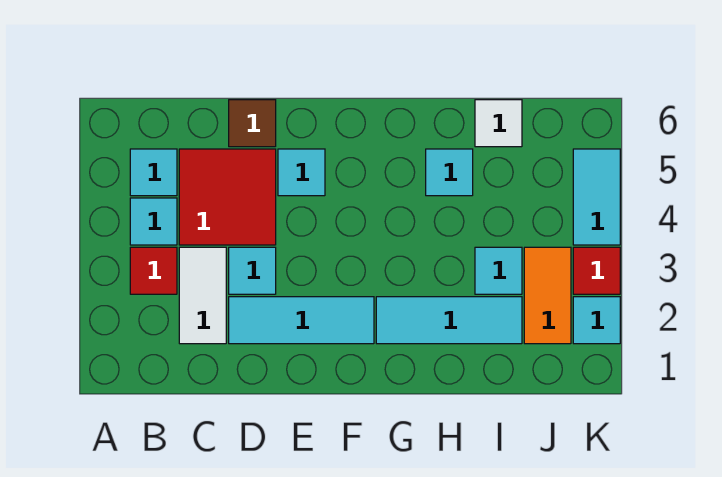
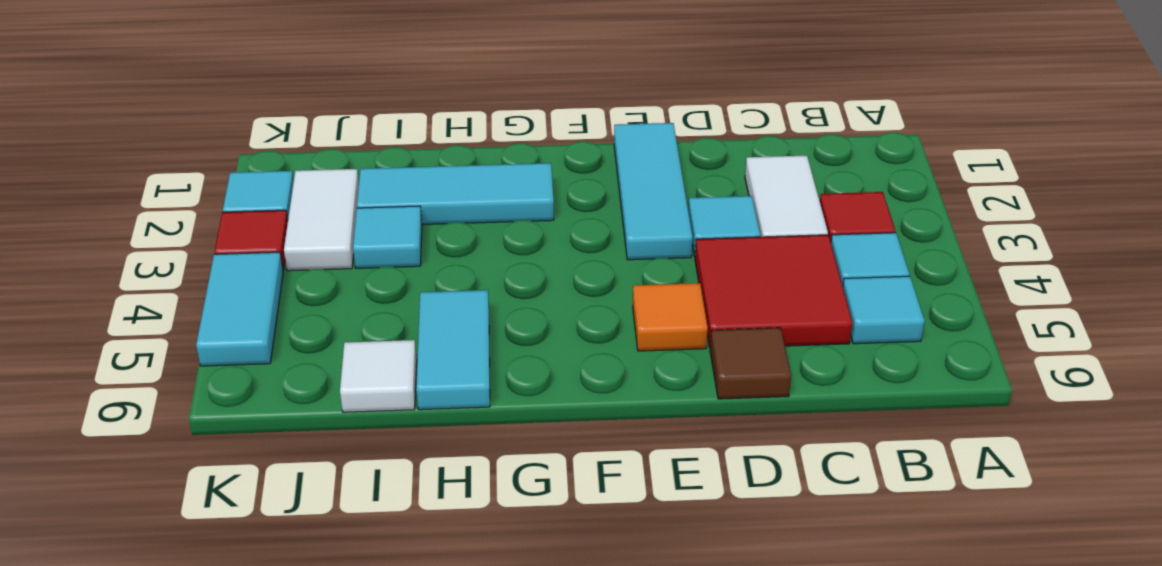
cyan tile D2:F2 level 1 -> cyan tile E1:E3 level 1
cyan tile E5 level 1 -> orange tile E5 level 1
cyan tile H5 level 1 -> cyan tile H5:H6 level 1
orange tile J2:J3 level 1 -> white tile J2:J3 level 1

